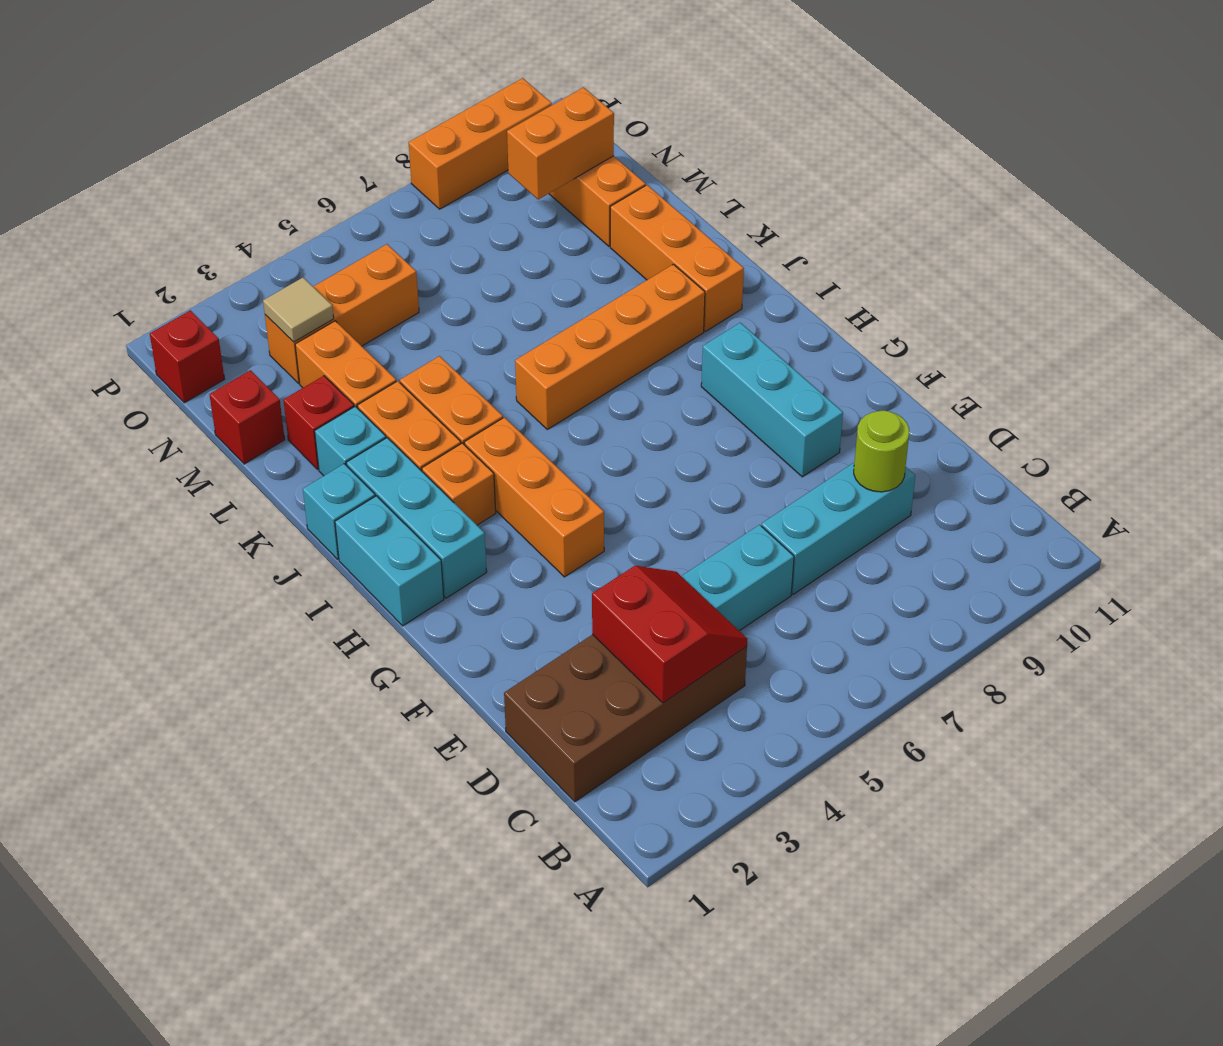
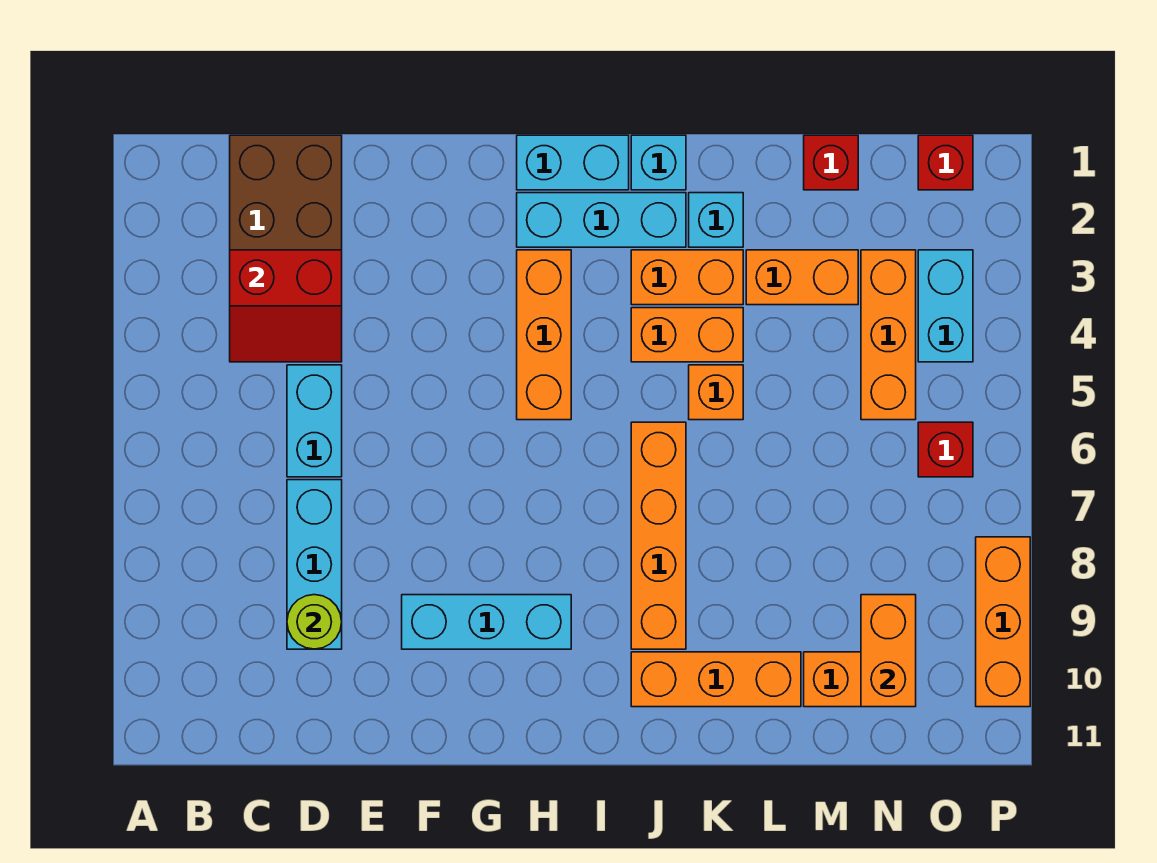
orange brick G4:I4 level 1 -> orange brick H3:H5 level 1
orange brick I3 level 1 -> orange brick K5 level 1
red brick L2 level 1 -> red brick O6 level 1
tan tile N3 level 2 -> none
none -> cyan brick O3:O4 level 1

